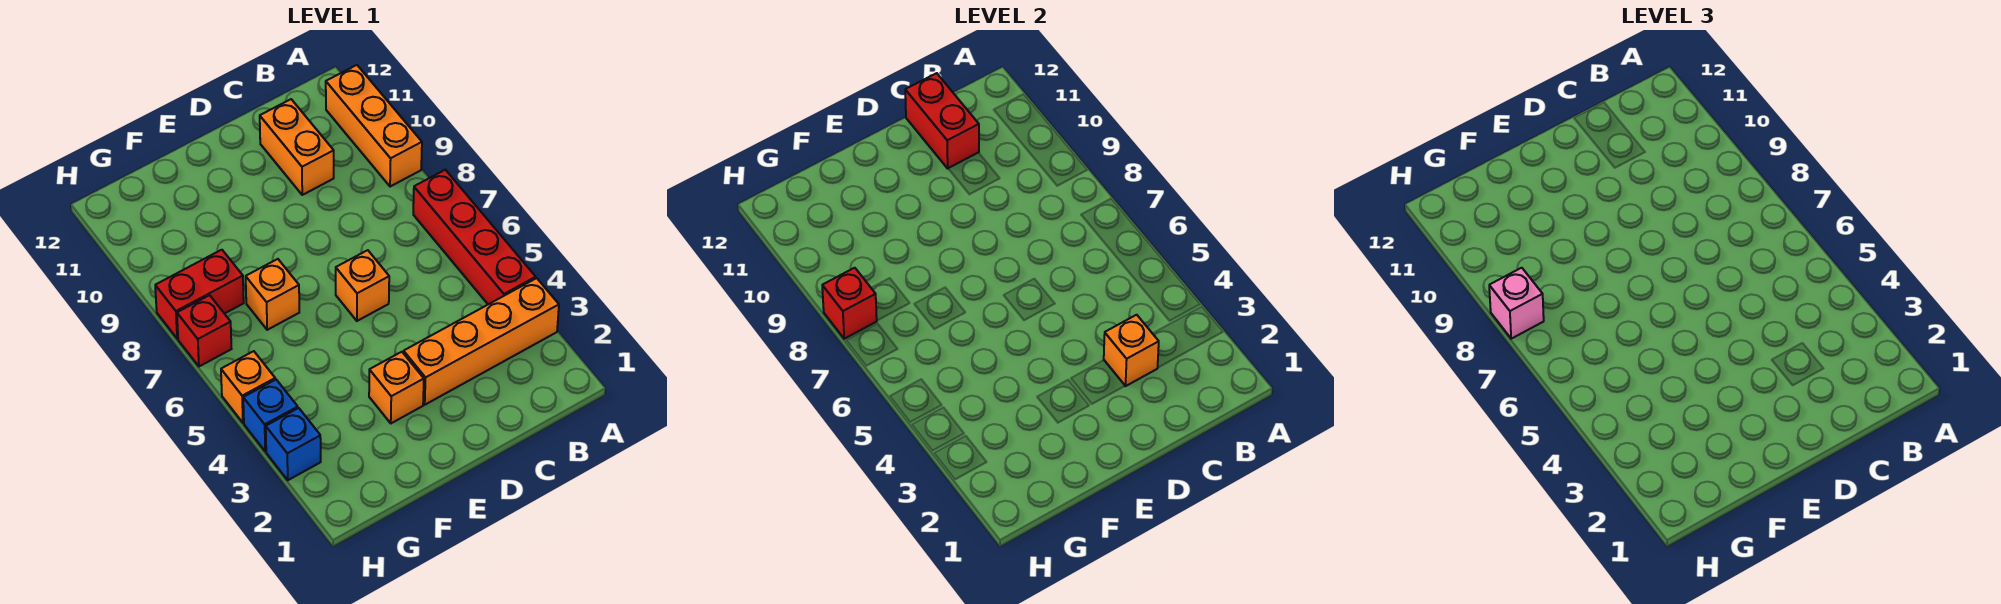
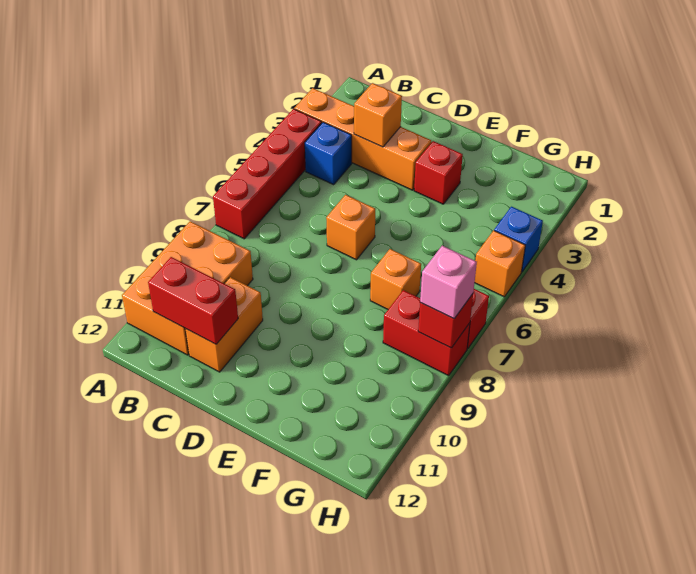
orange brick A9:A11 level 1 -> orange brick A9:B11 level 1
red brick C11:C12 level 2 -> red brick B11:C11 level 2
orange brick E3 level 1 -> red brick E3 level 1
blue brick H3 level 1 -> blue brick B4 level 1

